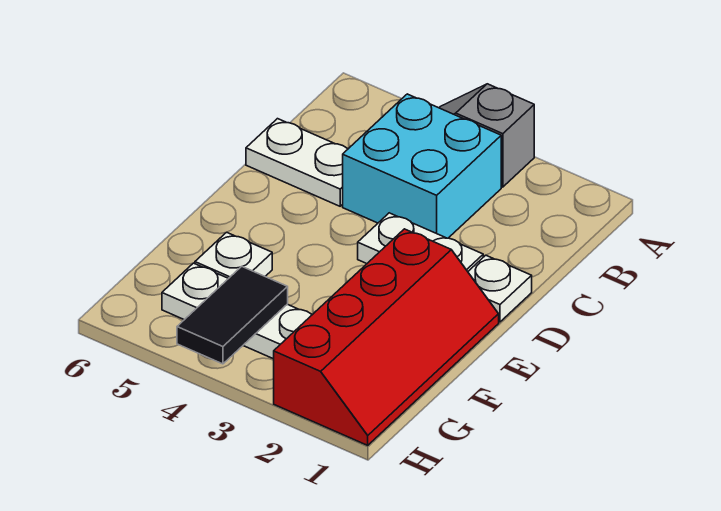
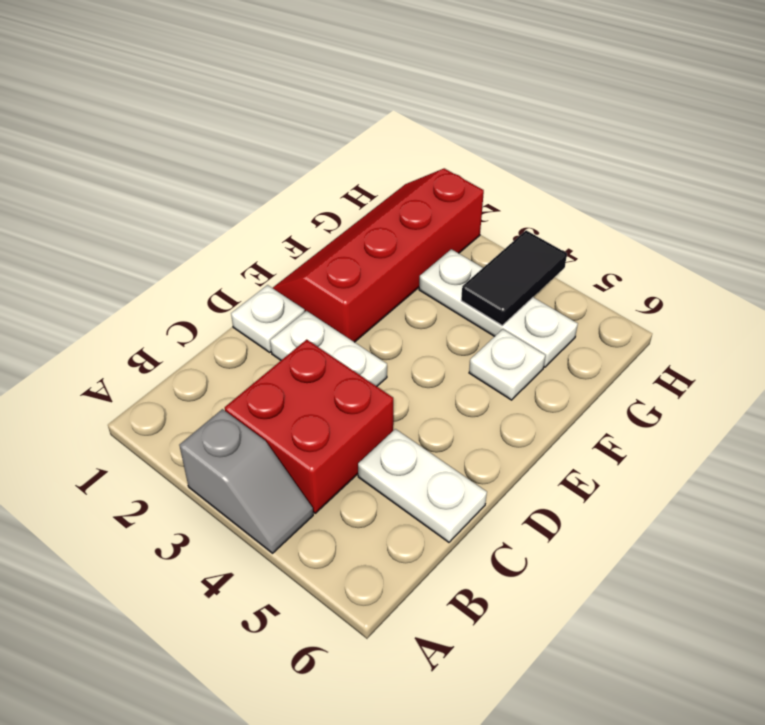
cyan brick B3:C4 level 1 -> red brick B3:C4 level 1

